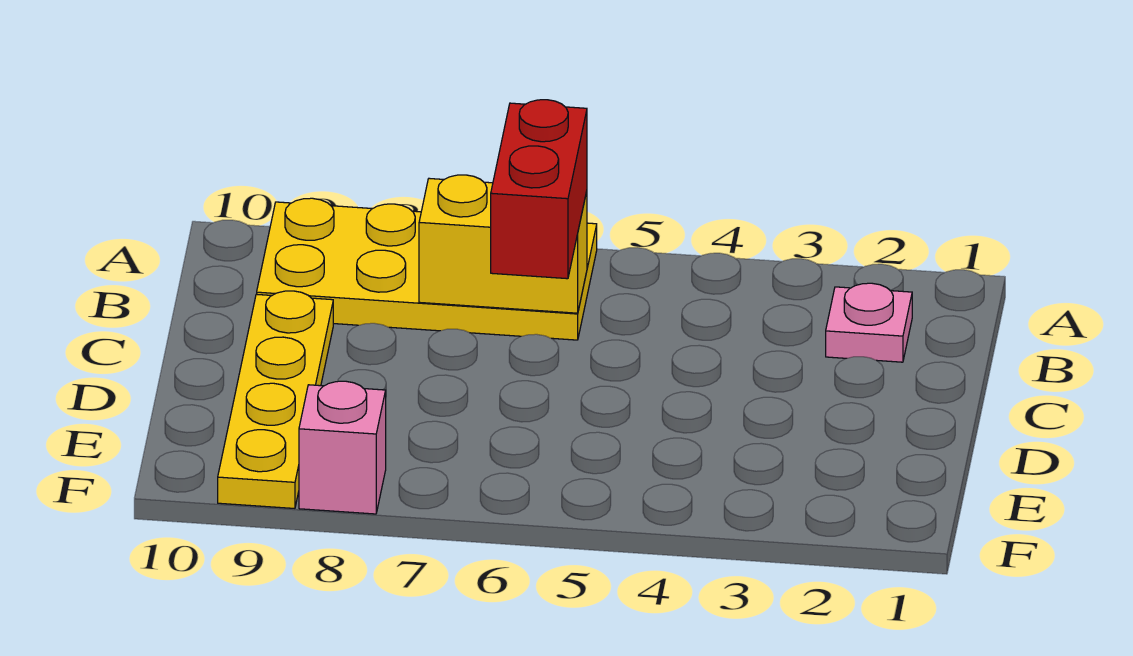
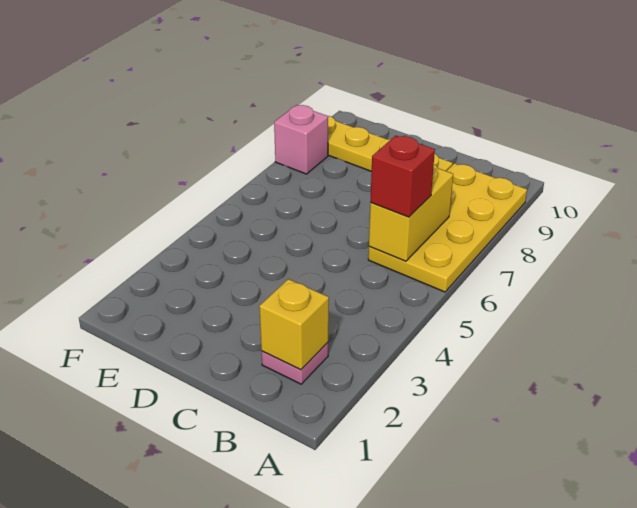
none -> yellow brick B2 level 2
red brick B6:C6 level 3 -> red brick B6 level 3

